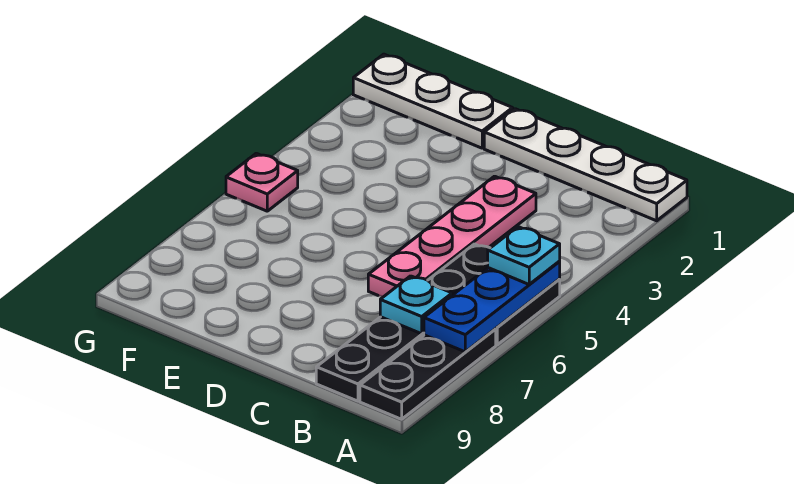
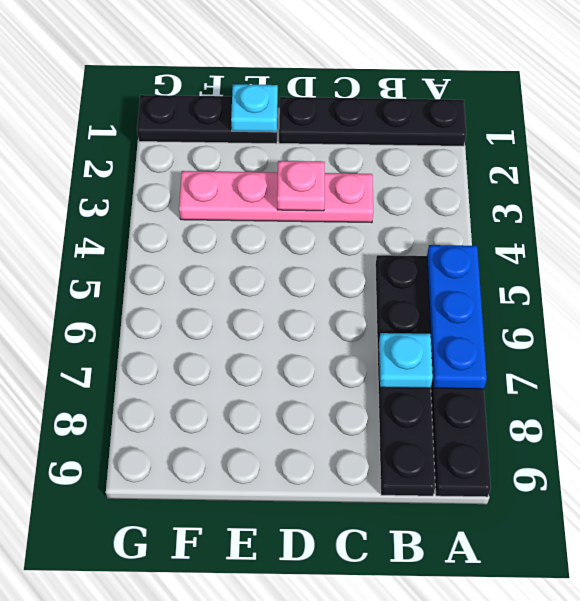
white plate A1:D1 level 1 -> black plate A1:D1 level 1
cyan plate A5 level 3 -> cyan plate E1 level 2
pink plate C3:C6 level 1 -> pink plate C3:F3 level 1
white plate E1:G1 level 1 -> black plate E1:G1 level 1
pink plate G5 level 1 -> pink plate D3 level 2

